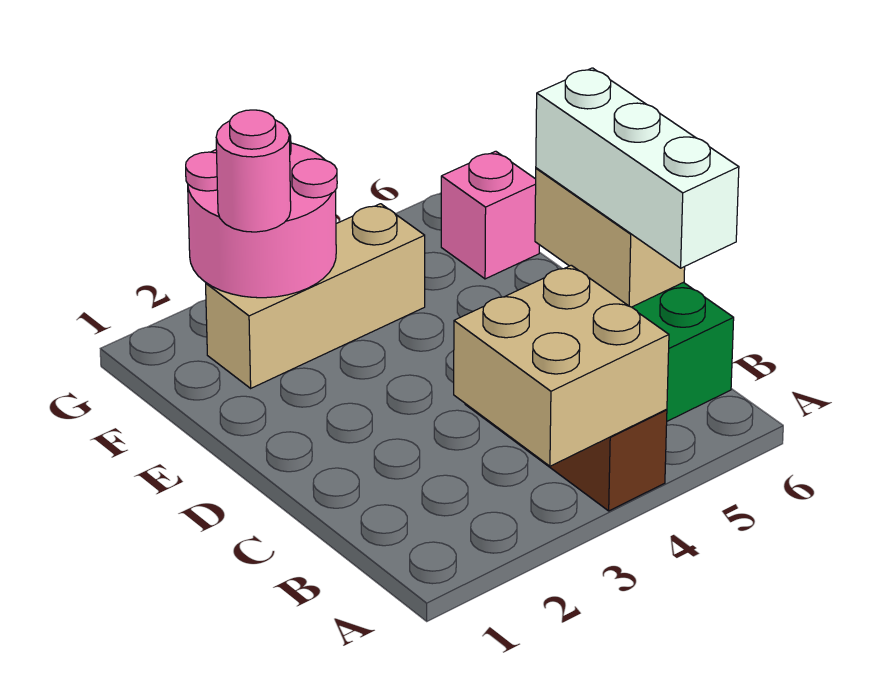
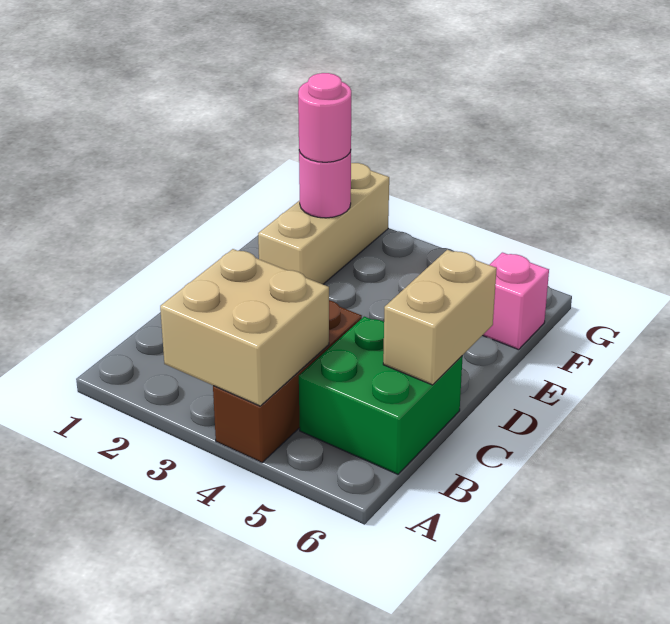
white brick B6:D6 level 3 -> none
tan brick F2:F4 level 1 -> tan brick E2:G2 level 1
pink round brick F2:G3 level 2 -> pink round brick F2 level 2

